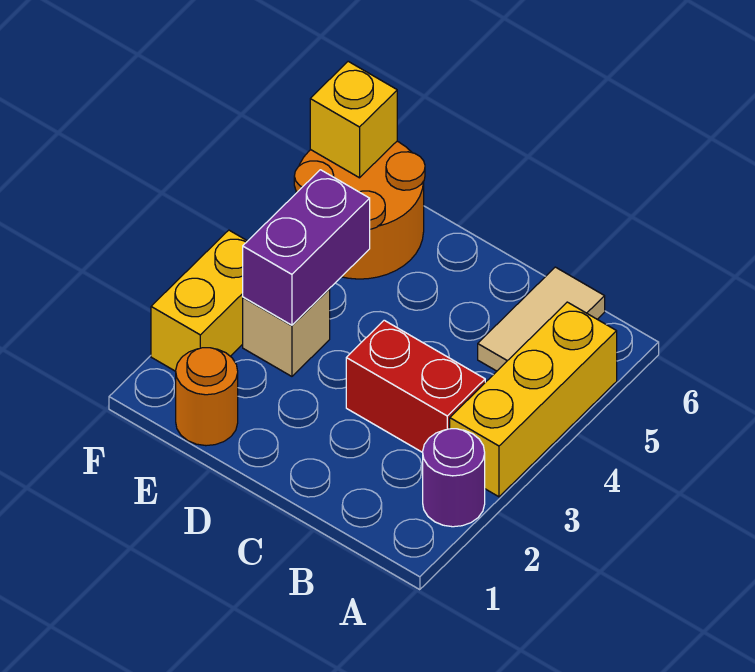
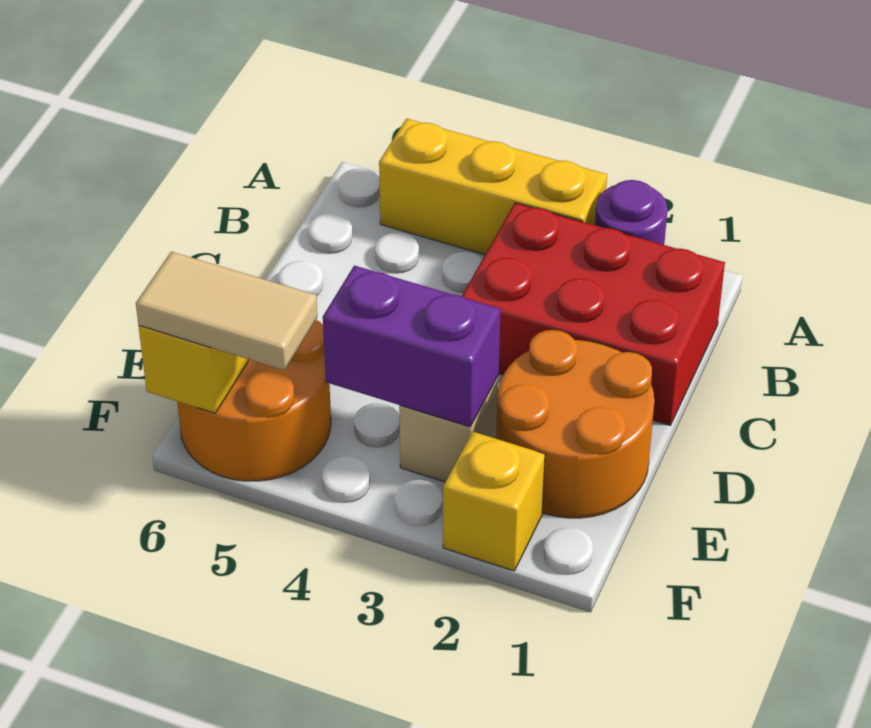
red brick B3:C3 level 1 -> red brick B1:C3 level 1
tan tile B5:B6 level 1 -> tan tile F5:F6 level 3
orange round brick E1 level 1 -> orange round brick D1:E2 level 1
yellow brick F2:F3 level 1 -> yellow brick F2 level 1

